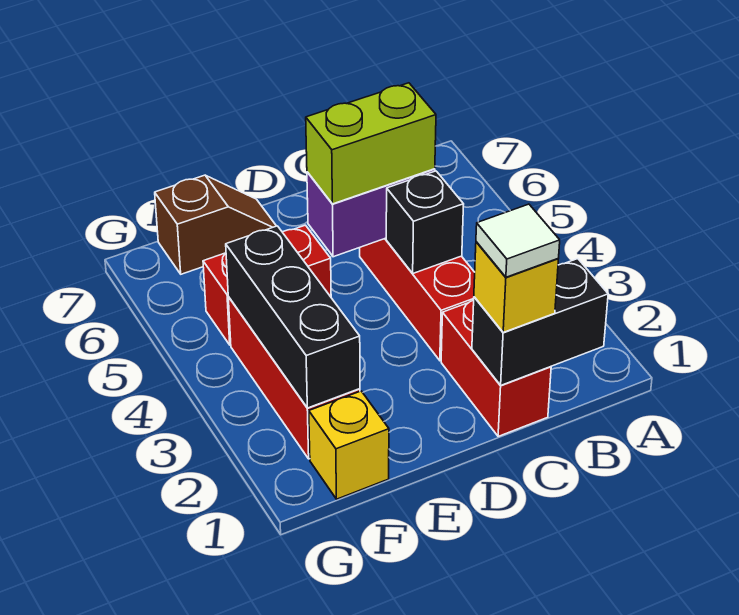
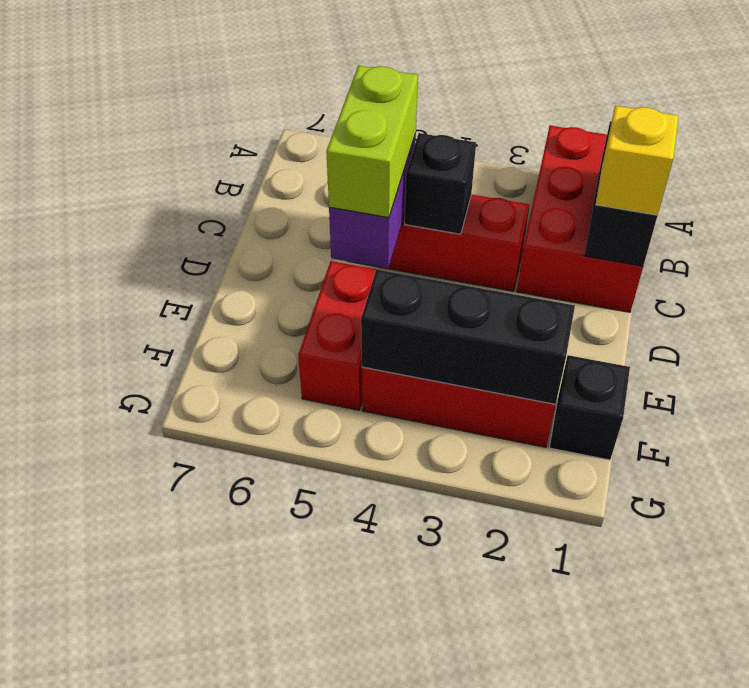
red brick C1:C2 level 1 -> red brick A1:C2 level 1
white tile C1 level 4 -> none
brown slope E7:F7 level 1 top F -> none
yellow brick F1 level 1 -> black brick F1 level 1

